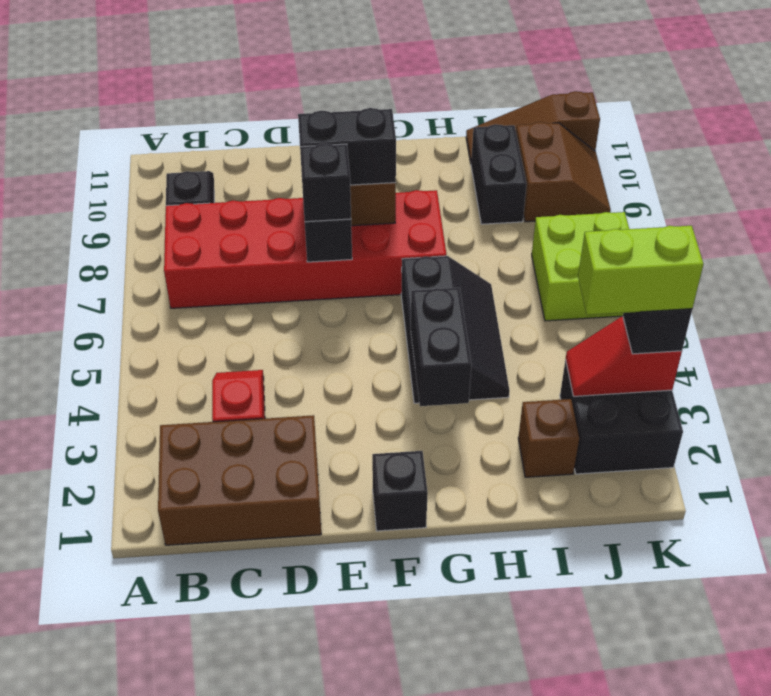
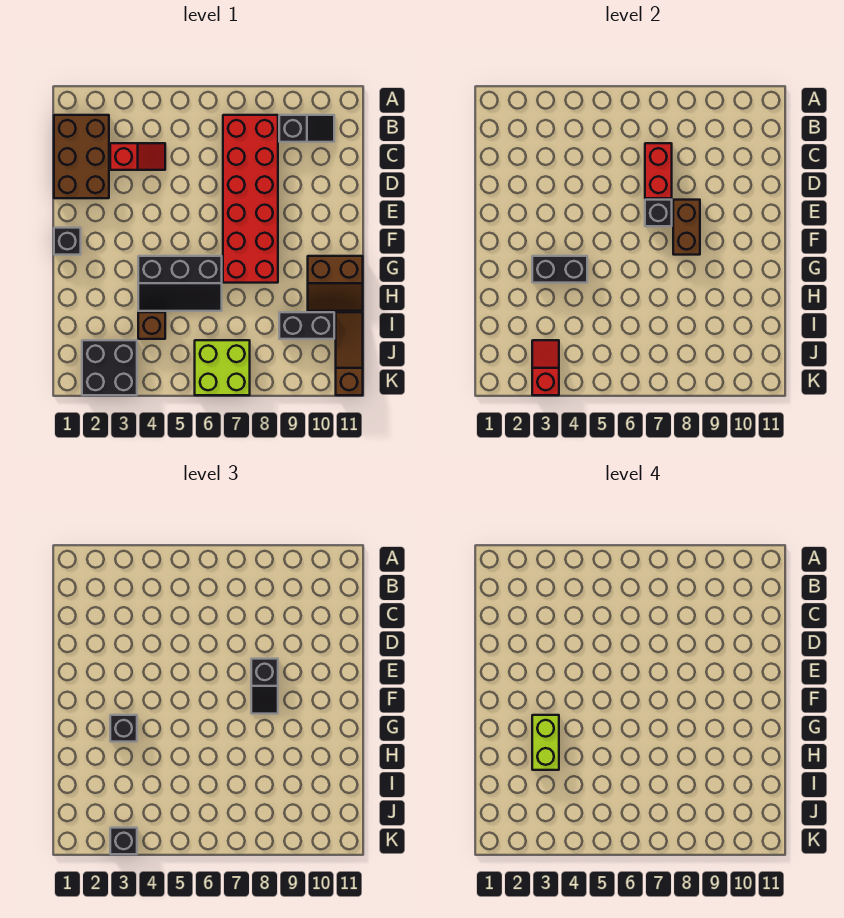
none -> red brick C7:D7 level 2
black brick E7 level 3 -> black brick G3 level 3
black brick E8:F8 level 3 -> black slope E8:F8 level 3 top E
brown brick I2 level 1 -> brown brick I4 level 1
lime brick J3:K3 level 4 -> lime brick G3:H3 level 4
brown slope J9:K10 level 1 top J -> brown slope G10:H11 level 1 top G

